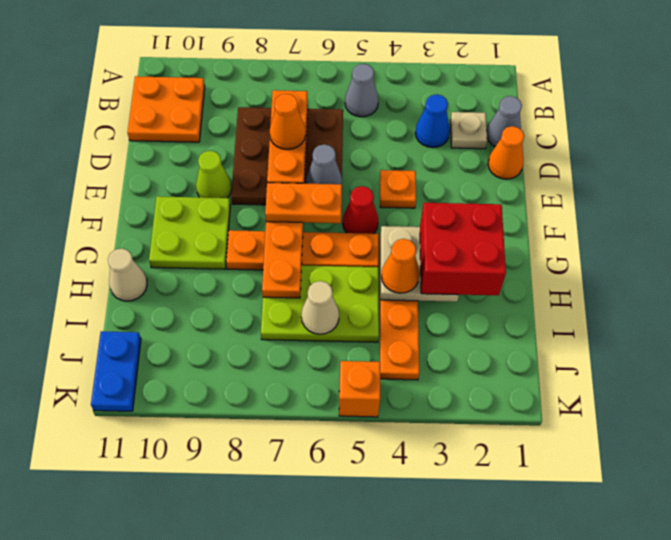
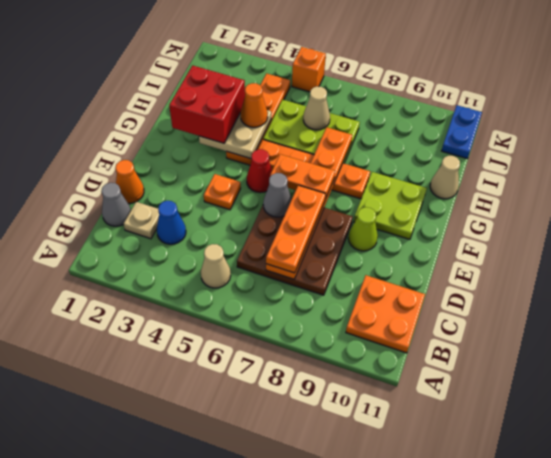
grey cone B5 level 1 -> tan cone B5 level 1
orange cone D7 level 4 -> none

